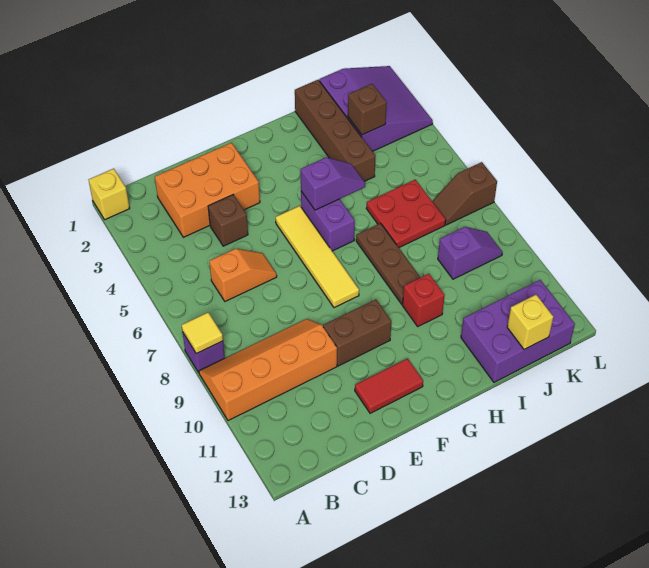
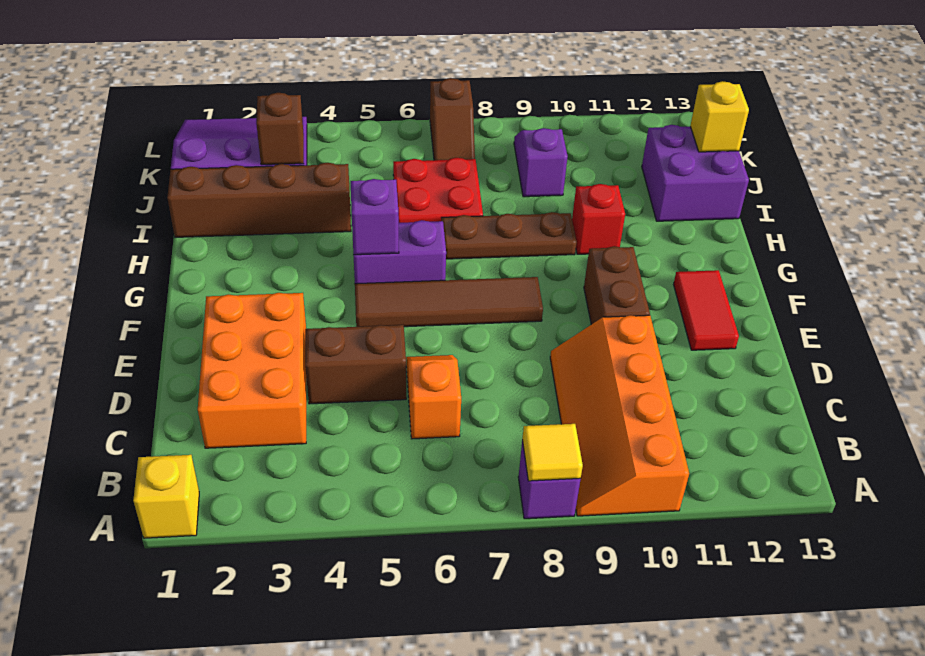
brown brick D4 level 1 -> brown brick D4:D5 level 1
yellow tile F5:F8 level 1 -> brown tile F5:F8 level 1
purple brick I12:K13 level 1 -> purple brick I12:J13 level 1

